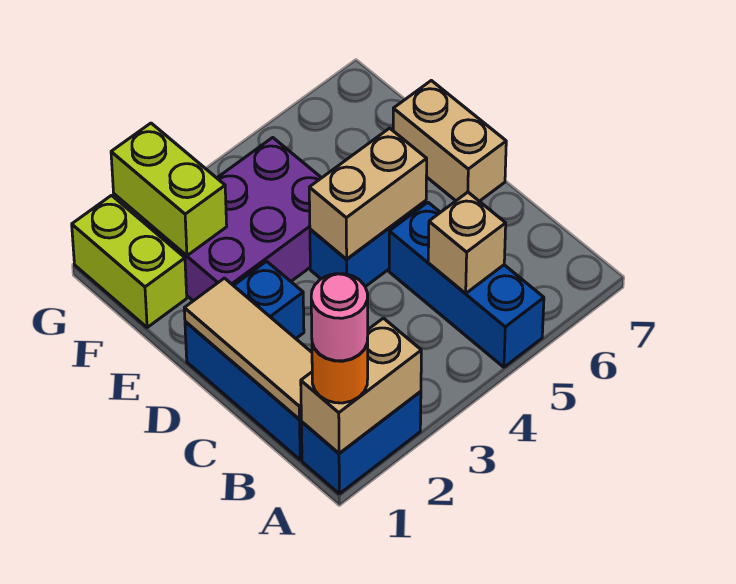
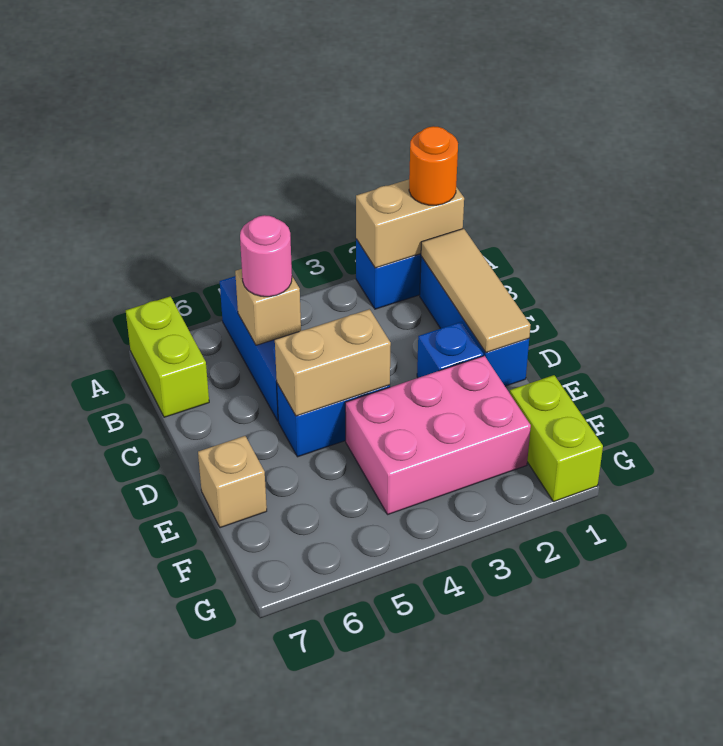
pink round brick A1 level 4 -> pink round brick B5 level 3
tan brick D7:E7 level 1 -> tan brick E7 level 1
purple brick E2:F4 level 1 -> pink brick E2:F4 level 1
lime brick F2:G2 level 2 -> lime brick A7:B7 level 1

